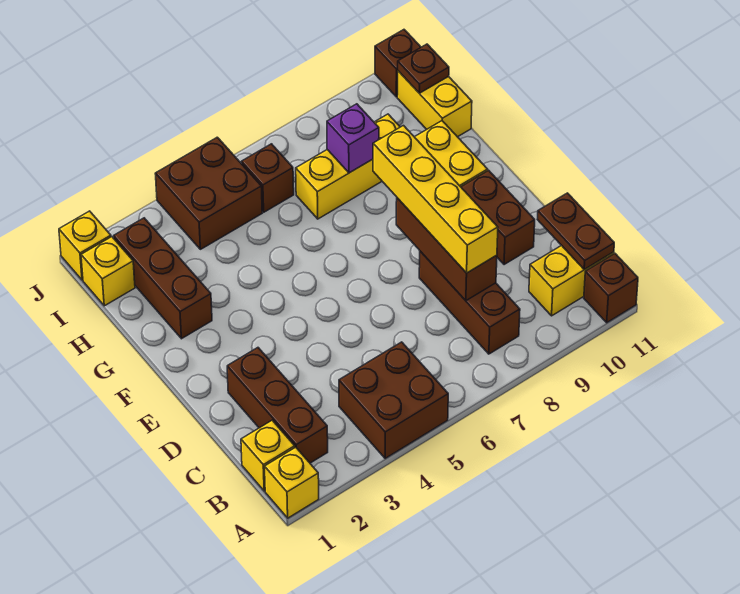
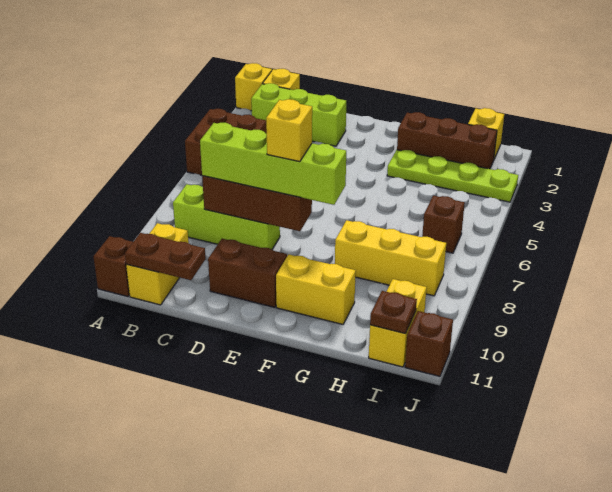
brown brick B2:D2 level 1 -> lime brick B2:D2 level 1
brown brick B8:D8 level 1 -> lime brick B8:D8 level 1
yellow brick C8:F8 level 3 -> lime brick C8:F8 level 3
none -> lime plate G3:J3 level 1
yellow brick H7:H9 level 1 -> yellow brick G8:I8 level 1
purple brick H8 level 2 -> none
yellow brick H11:I11 level 1 -> yellow brick I10:I11 level 1
brown brick I4:J5 level 1 -> none
yellow brick J1 level 1 -> yellow brick E8 level 4

